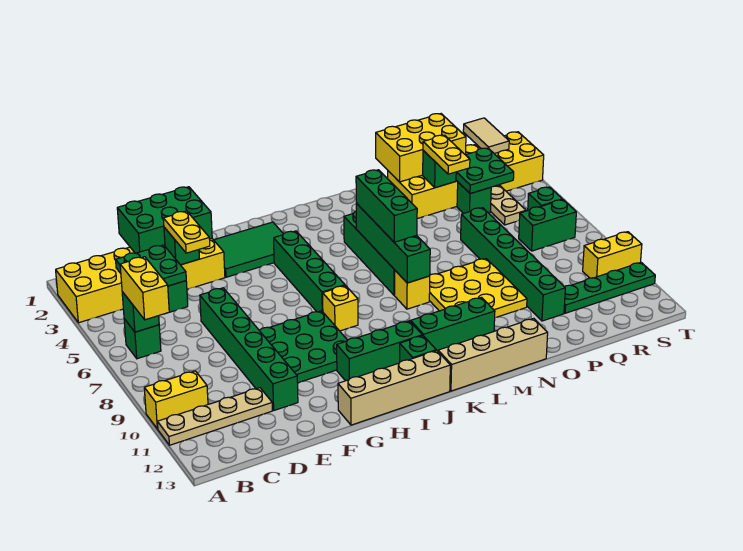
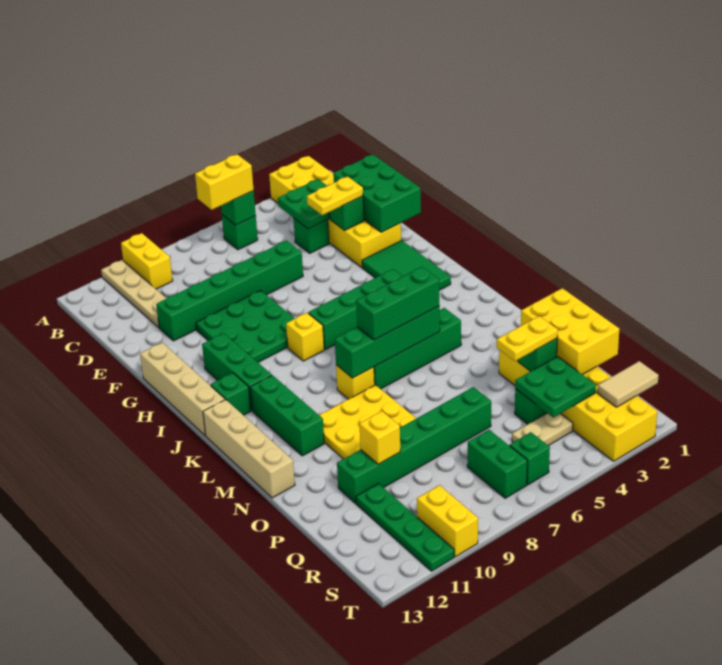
none -> yellow brick P10 level 2

